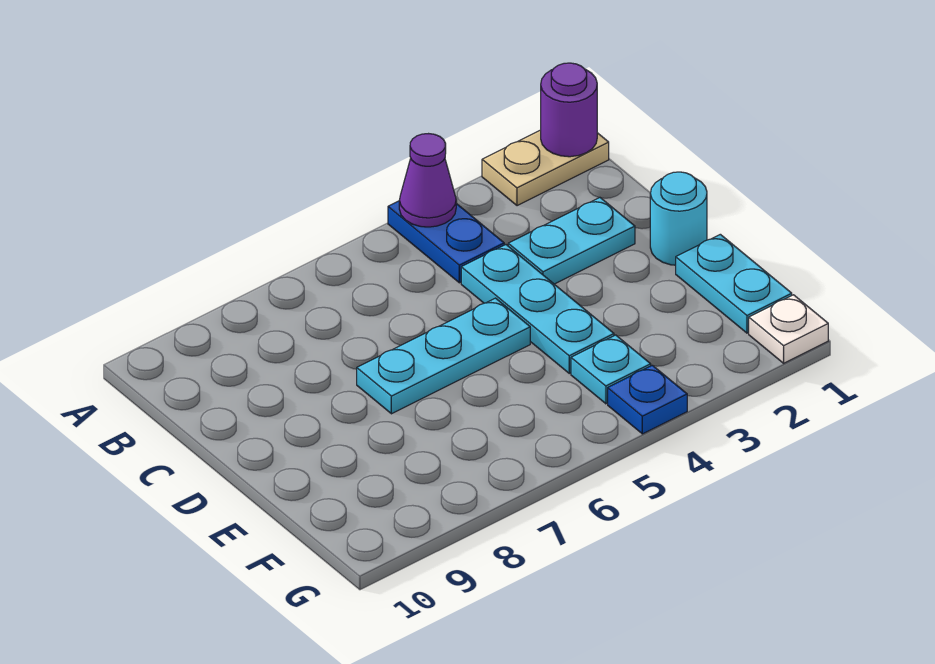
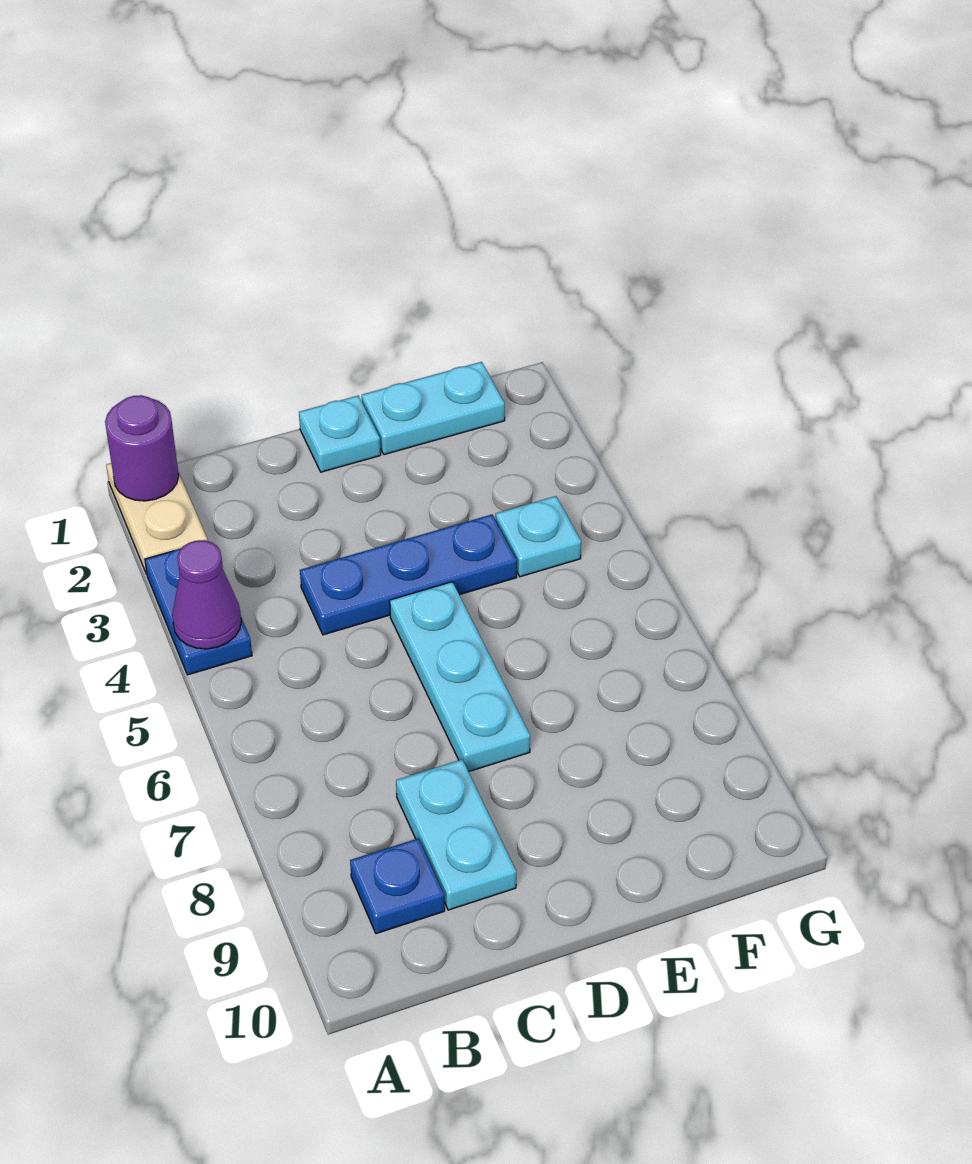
blue plate A4:B4 level 1 -> blue plate A3:A4 level 1
cyan plate C2:C3 level 1 -> cyan plate C8:C9 level 1
cyan plate C4:E4 level 1 -> blue plate C4:E4 level 1
cyan round brick D1 level 1 -> cyan plate D1 level 1
white plate G1 level 1 -> none
blue plate G4 level 1 -> blue plate B9 level 1

